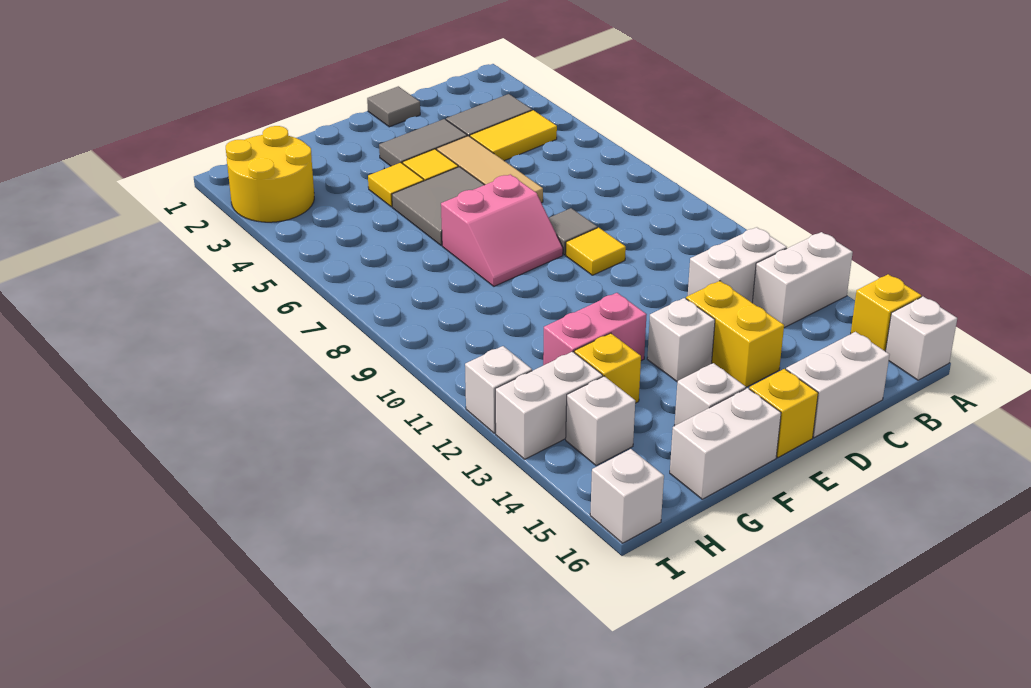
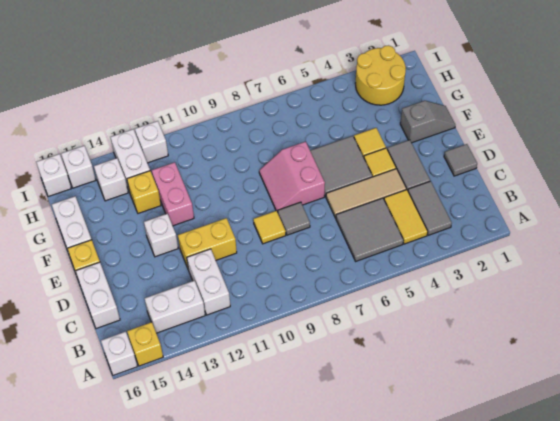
white brick A13:B13 level 1 -> white brick B13:B14 level 1
none -> grey tile B5:C6 level 1
yellow brick D13:D14 level 1 -> yellow brick D11:D12 level 1
none -> grey slope F1:F2 level 1 top 2
white brick F15 level 1 -> white brick I15 level 1

